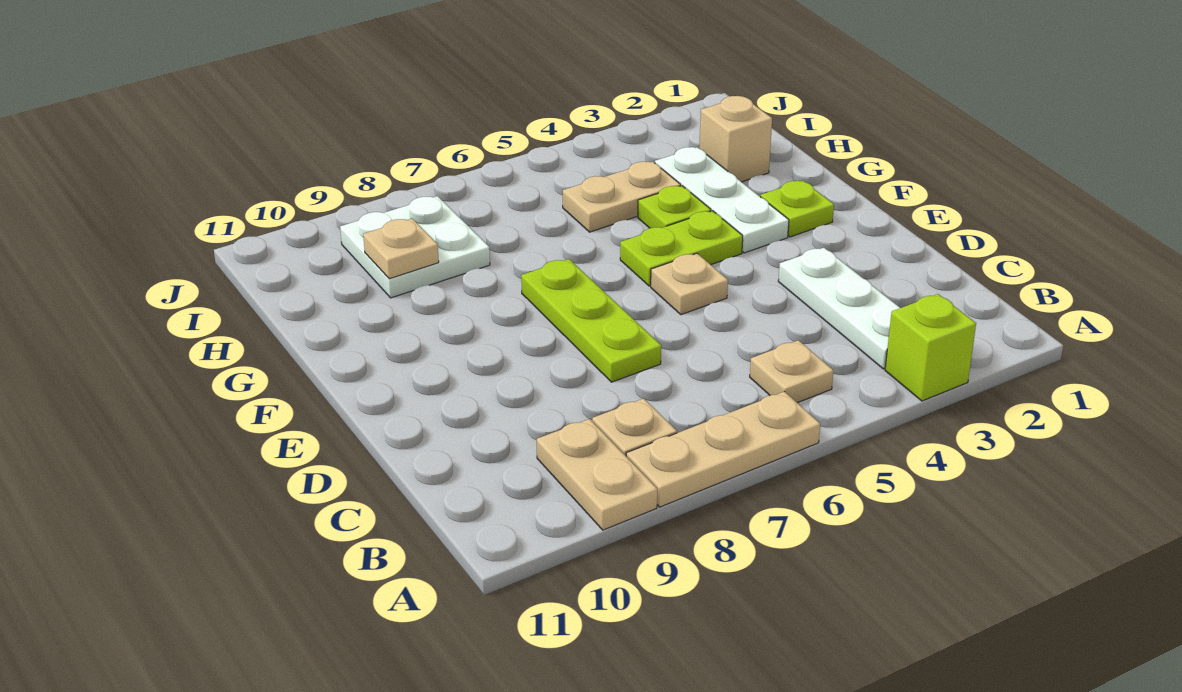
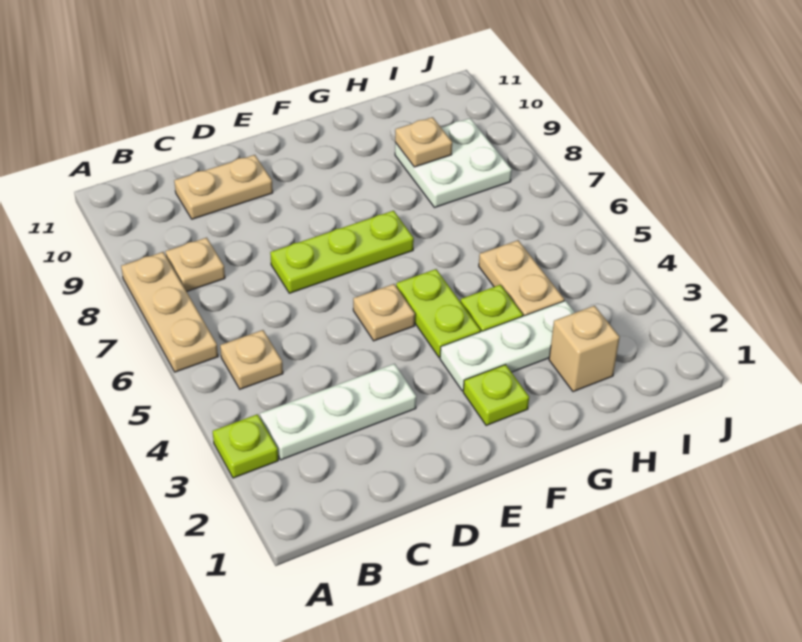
lime brick A3 level 1 -> lime plate A3 level 1
tan plate A9:B9 level 1 -> tan plate C10:D10 level 1

